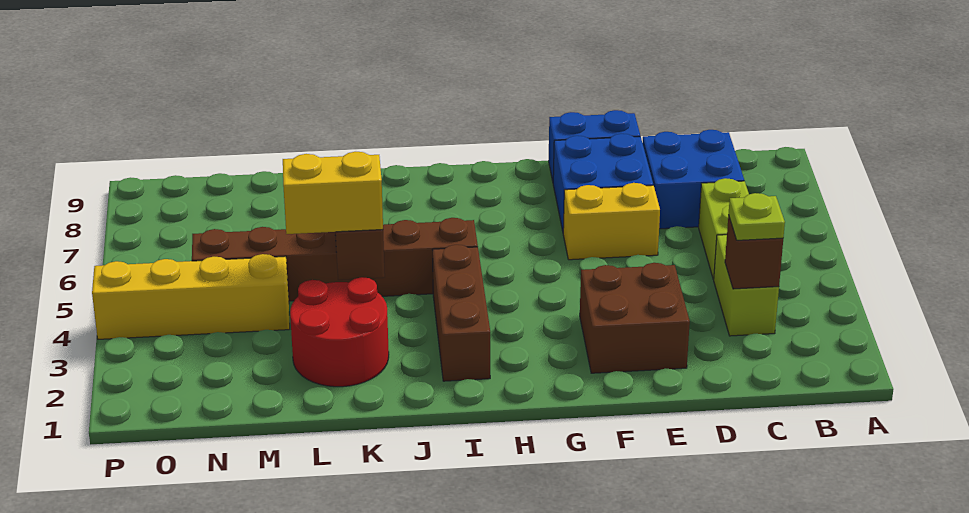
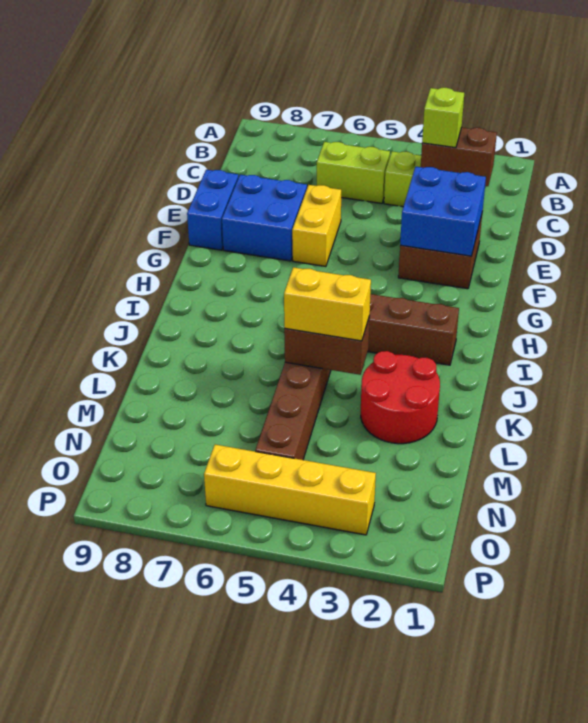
brown brick C3 level 2 -> brown brick C2:C3 level 2
lime plate C3 level 3 -> lime brick C3 level 3
blue brick C7:D8 level 1 -> blue brick E2:F3 level 2
yellow brick K4:L4 level 3 -> yellow brick K4:K5 level 3
yellow brick M4:P4 level 1 -> yellow brick O3:O6 level 1

